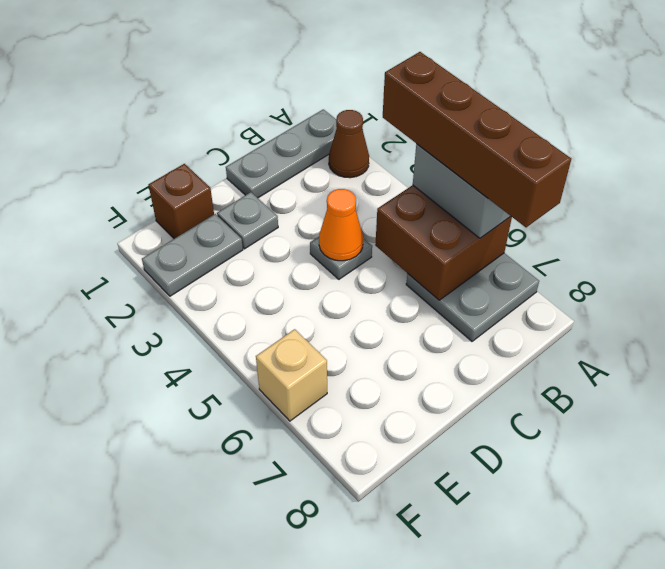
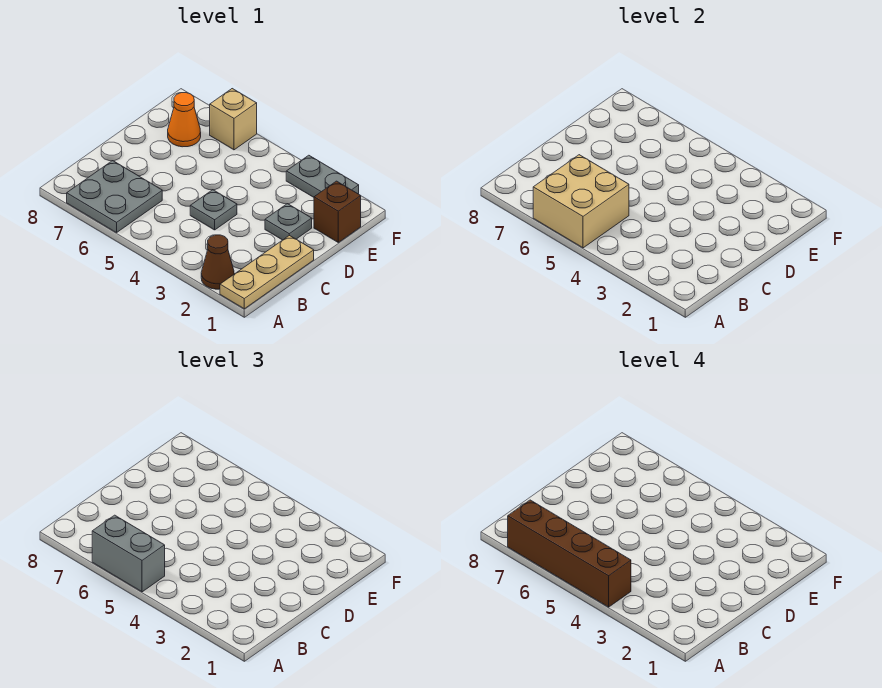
grey plate A1:C1 level 1 -> tan plate A1:C1 level 1
brown brick A5:B6 level 2 -> tan brick A5:B6 level 2
orange cone C4 level 2 -> orange cone E7 level 1
grey plate E2:F2 level 1 -> grey plate F2:F3 level 1

